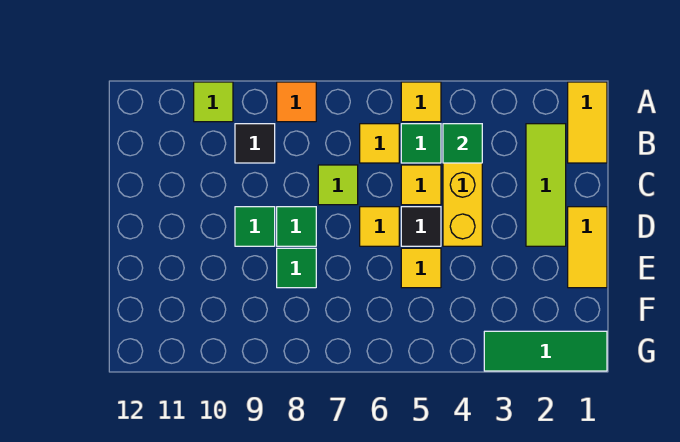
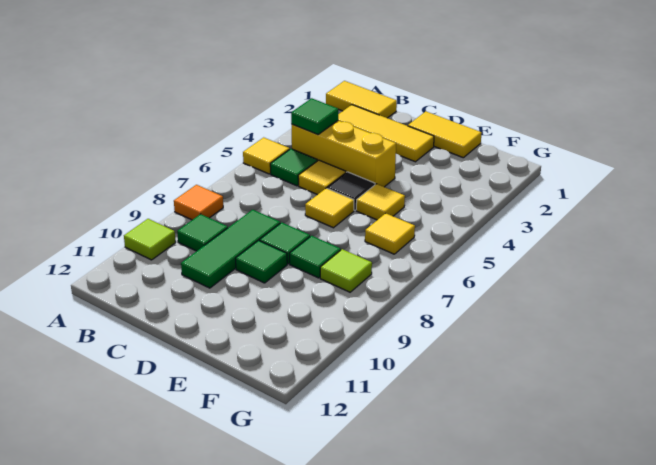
lime tile B2:D2 level 1 -> yellow tile B2:D2 level 1
yellow tile B6 level 1 -> yellow tile F6 level 1
black tile B9 level 1 -> green tile B9 level 1
lime tile C7 level 1 -> lime tile F8 level 1
green tile G1:G3 level 1 -> green tile C8:C10 level 1

